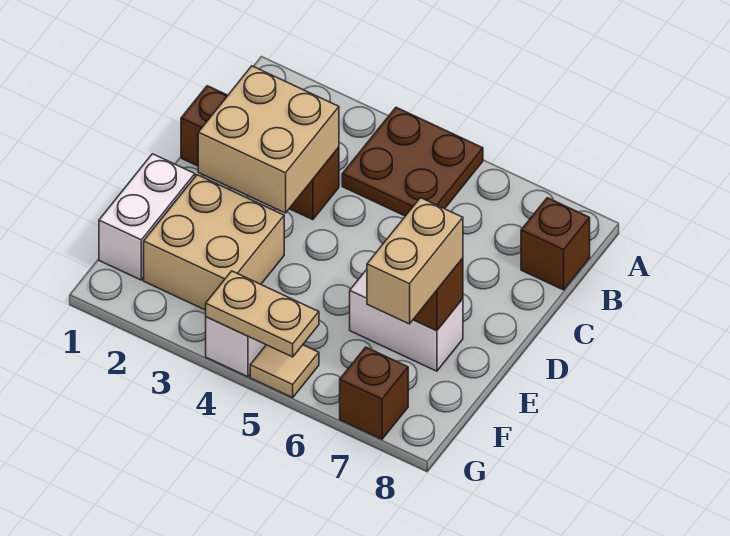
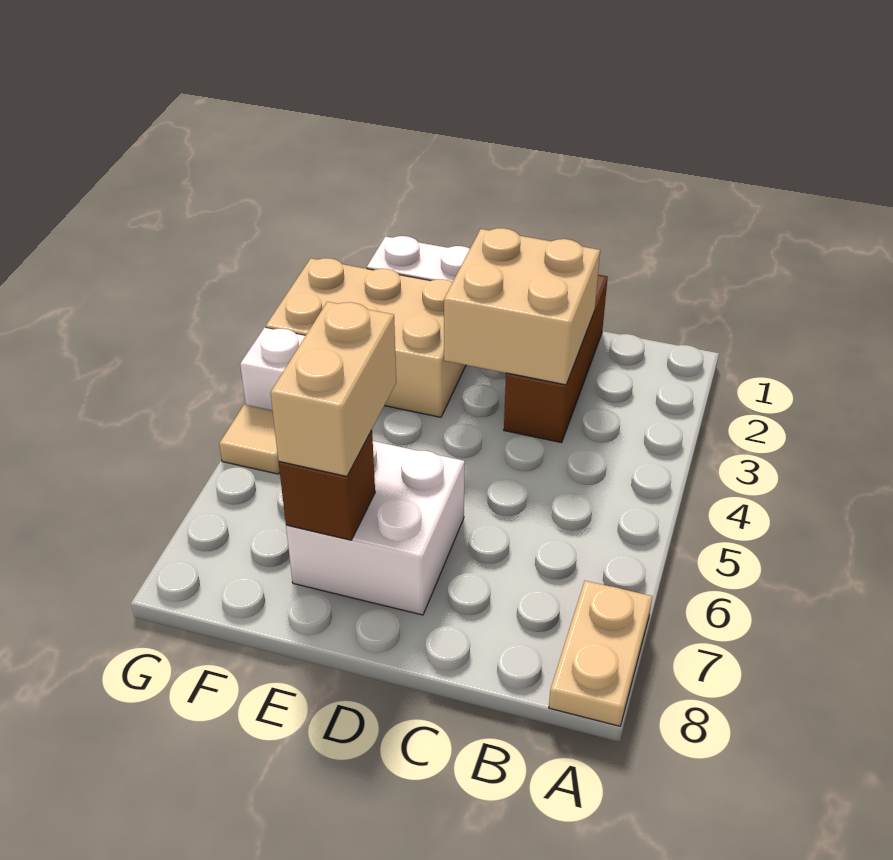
brown plate A4:B5 level 1 -> none
brown brick B8 level 1 -> none
tan brick E2:F3 level 1 -> tan brick E2:G3 level 1
white brick E6:E7 level 1 -> white brick D6:E7 level 1
tan brick E7:F7 level 3 -> tan brick E6:E7 level 3
tan plate G4:G5 level 2 -> tan plate A7:A8 level 1
brown brick G7 level 1 -> none

